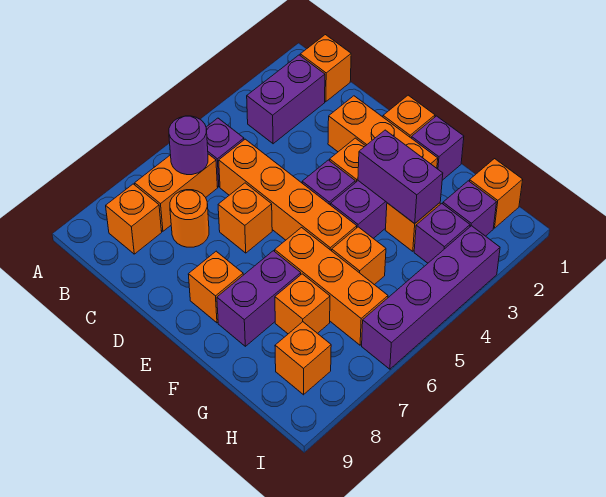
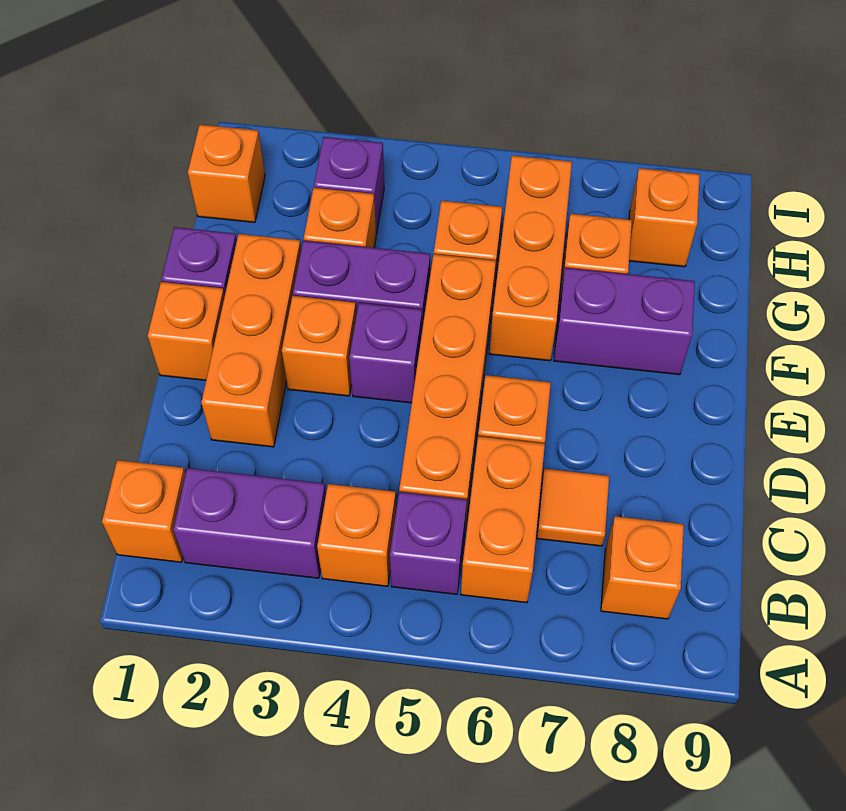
orange brick B6:B7 level 1 -> orange brick B6:C6 level 1
purple round brick B6 level 2 -> none
orange round brick C7 level 1 -> orange tile C7 level 1
orange brick E8 level 1 -> orange brick B4 level 1
purple brick F3:G3 level 2 -> none
purple brick H2 level 1 -> none
purple brick I3:I6 level 1 -> none

